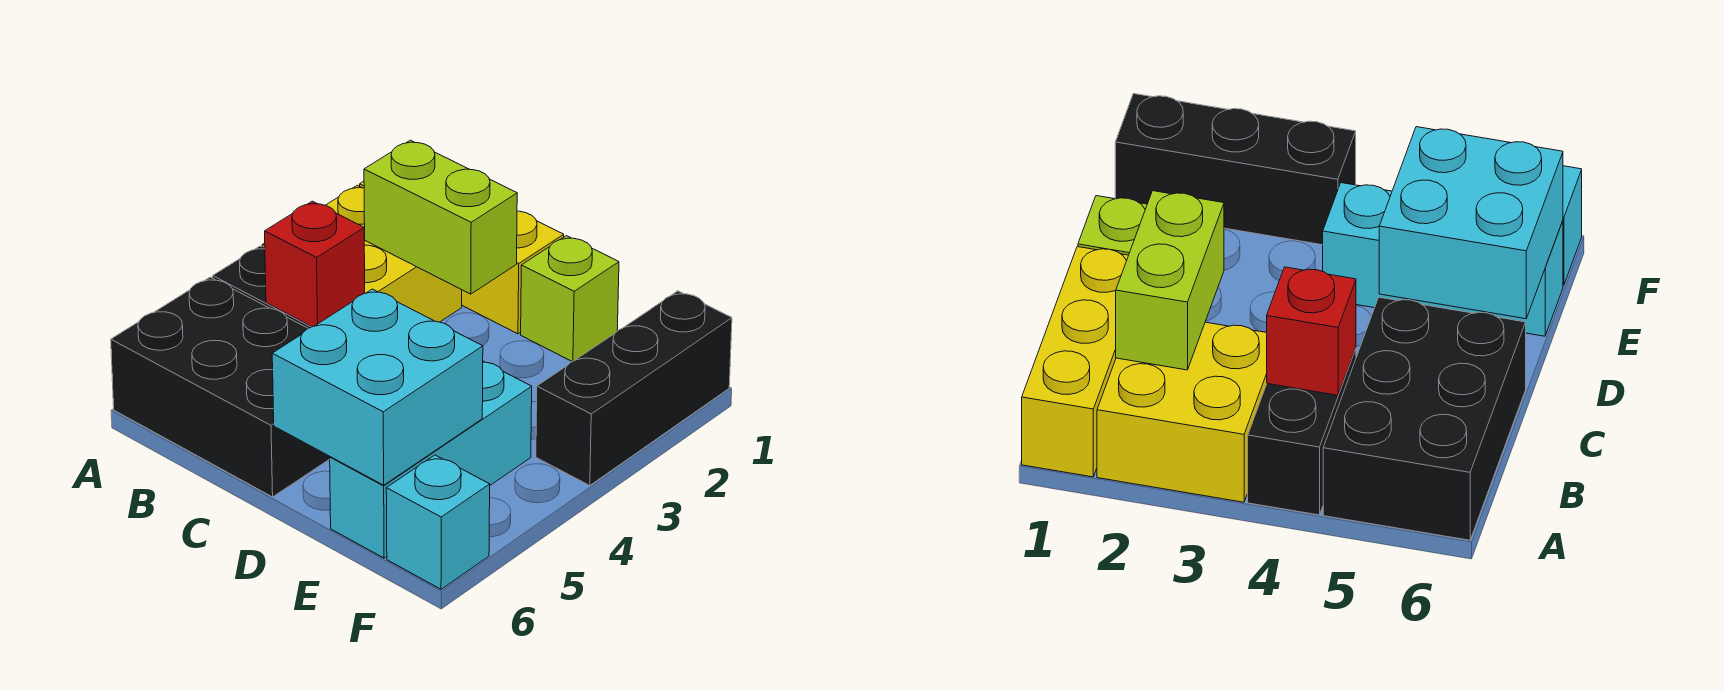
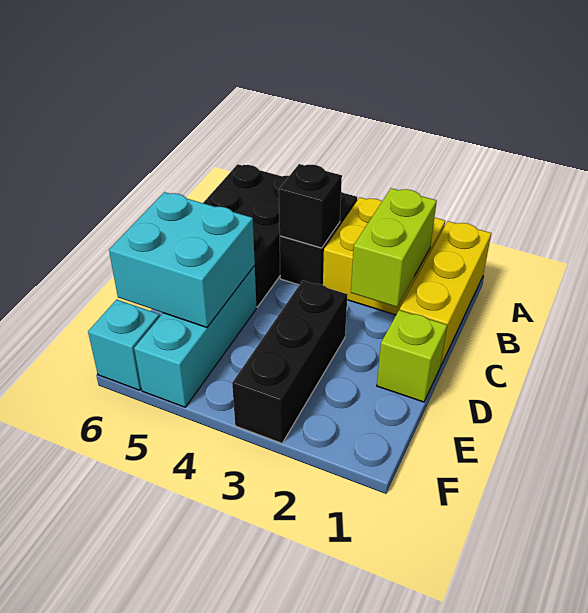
red brick B4 level 2 -> black brick B4 level 2
cyan brick E4:E6 level 1 -> cyan brick D5:F5 level 1
black brick F1:F3 level 1 -> black brick D3:F3 level 1

